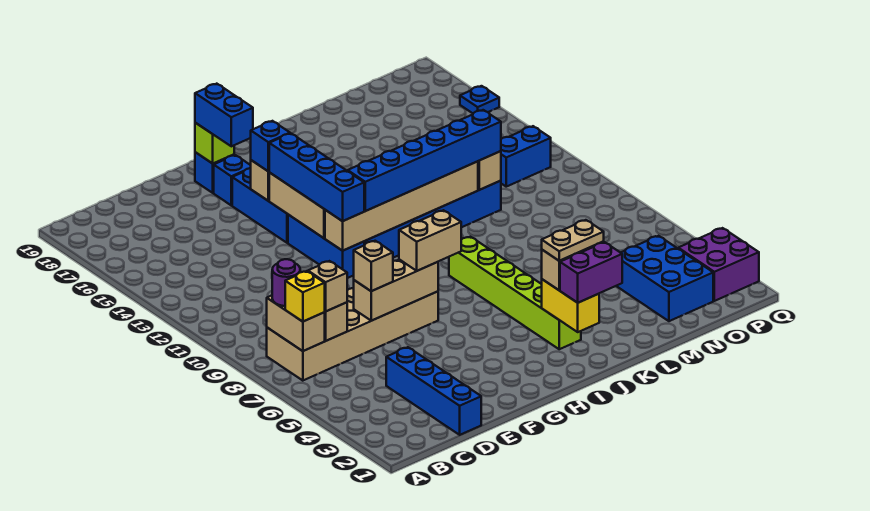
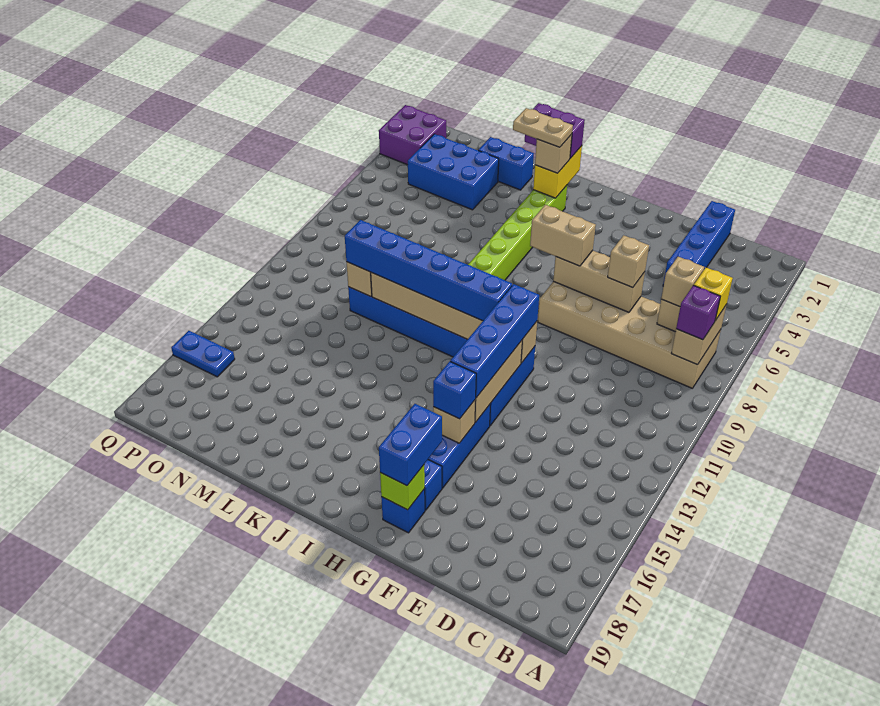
purple round brick B8 level 3 -> purple brick B8 level 3
blue brick N2:O4 level 1 -> blue brick M3:O4 level 1
blue brick O12:P12 level 1 -> blue brick L2:M2 level 1
blue plate Q16 level 1 -> blue plate P16:Q16 level 1

